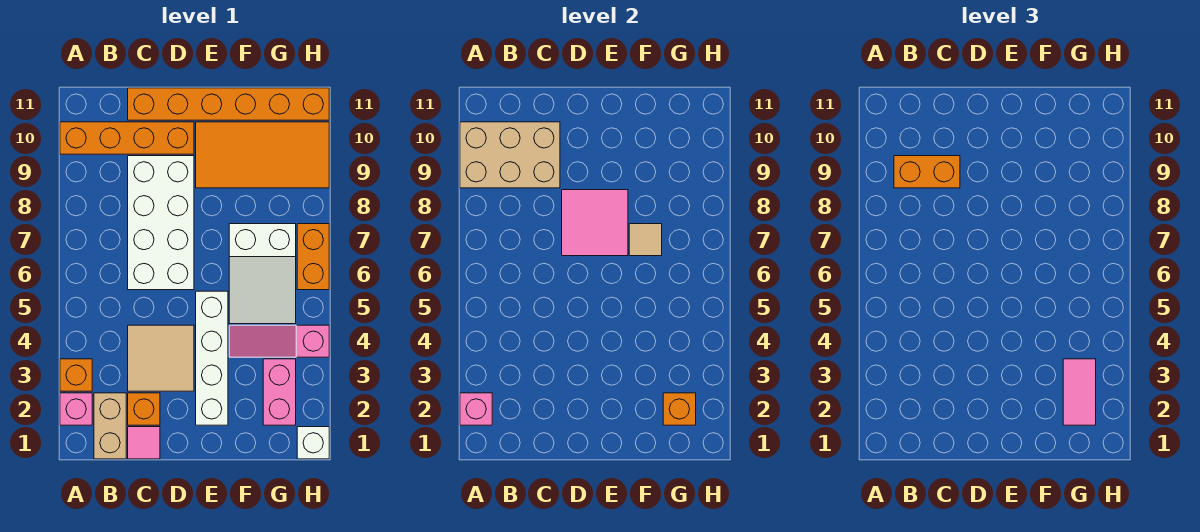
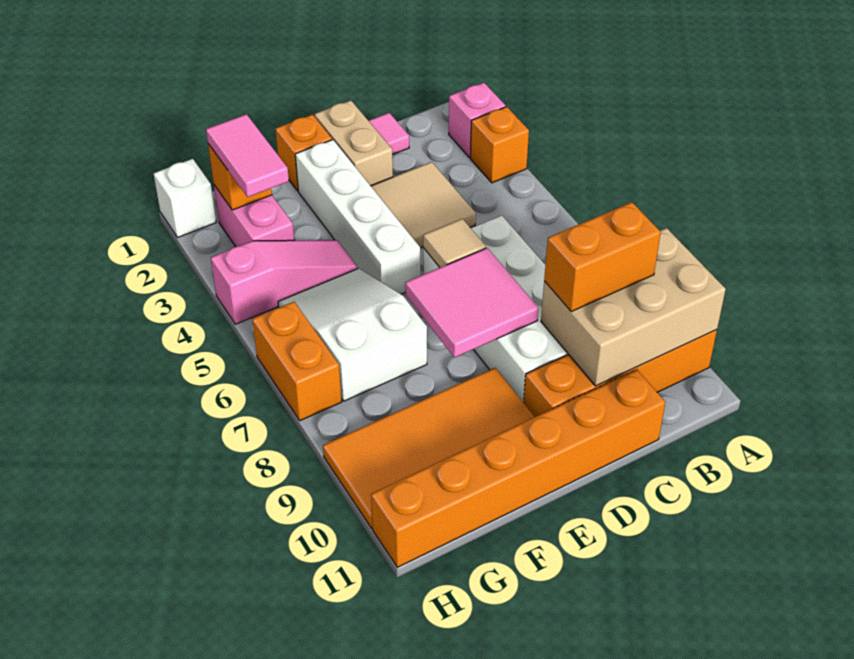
pink brick A2 level 2 -> none
tan brick B1:B2 level 1 -> tan brick D1:D2 level 1
orange brick C2 level 1 -> orange brick E1 level 1
tan tile F7 level 2 -> tan tile D6 level 2

